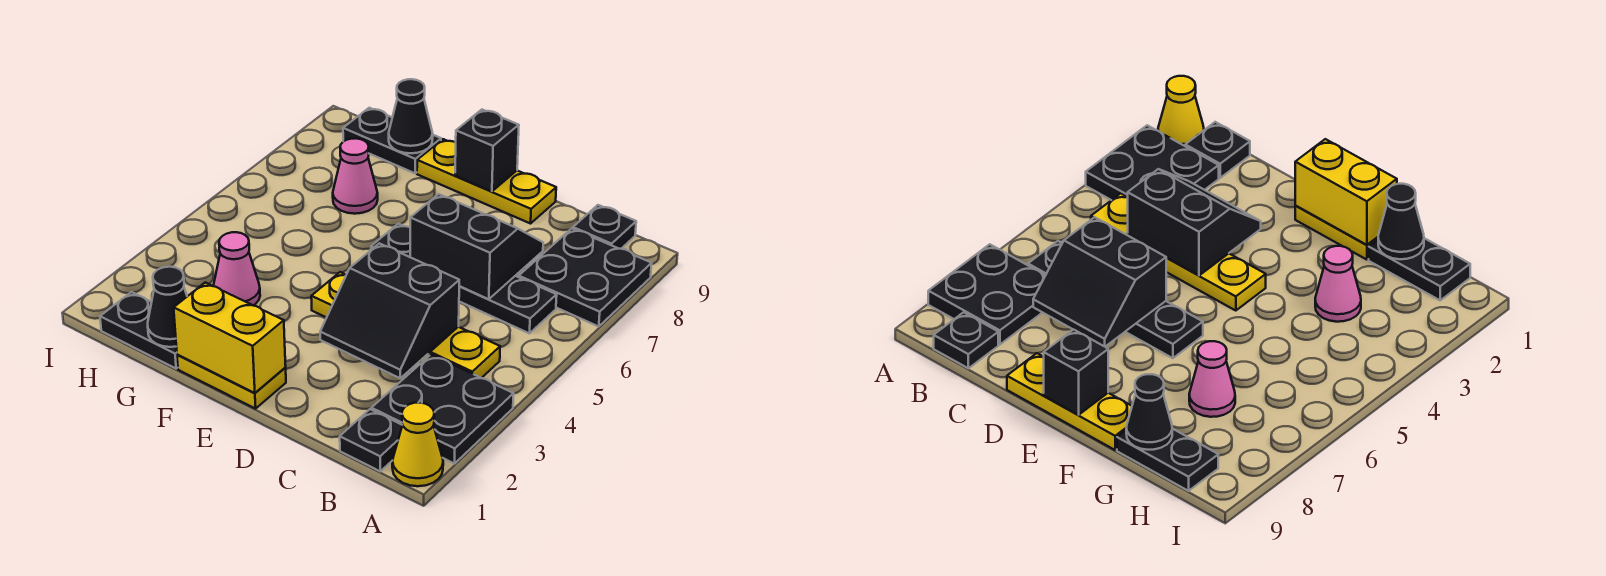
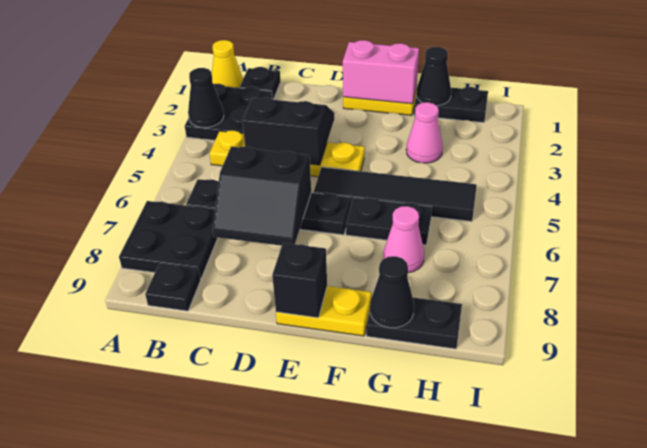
none -> black cone A3 level 2
yellow plate D9:F9 level 1 -> yellow plate E9:F9 level 1
yellow brick E1:F1 level 2 -> pink brick E1:F1 level 2
none -> black tile E5:H5 level 1
none -> black plate F6:G6 level 1

